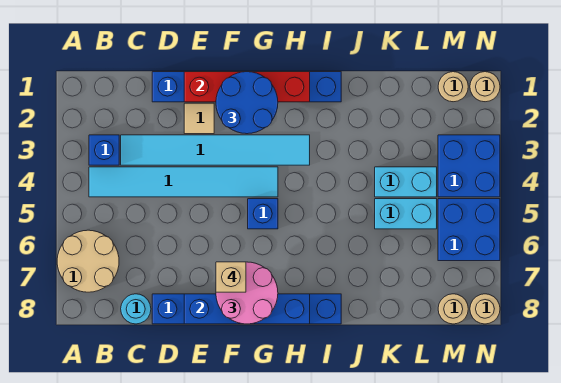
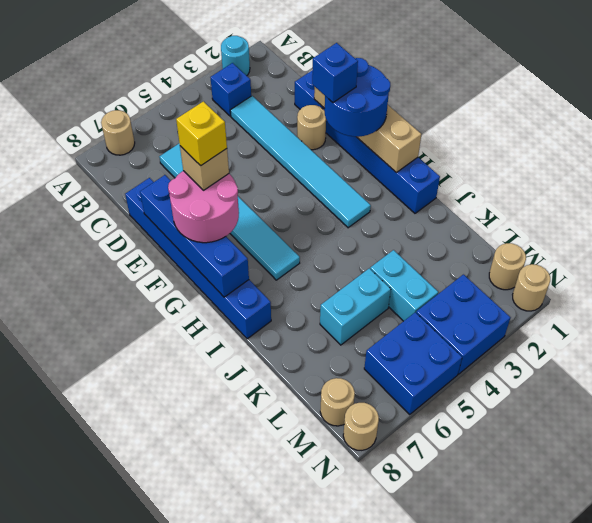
tan round brick A6:B7 level 1 -> tan round brick A7 level 1
cyan tile B4:G4 level 1 -> cyan tile C6:H6 level 1
cyan round brick C8 level 1 -> cyan round brick A2 level 1
red brick E1:H1 level 2 -> tan brick E1:H1 level 2
tan tile E2 level 1 -> tan round brick E2 level 1
none -> yellow brick F7 level 5
blue brick G5 level 1 -> blue brick F2 level 4
cyan brick K5:L5 level 1 -> cyan brick K5:K6 level 1

